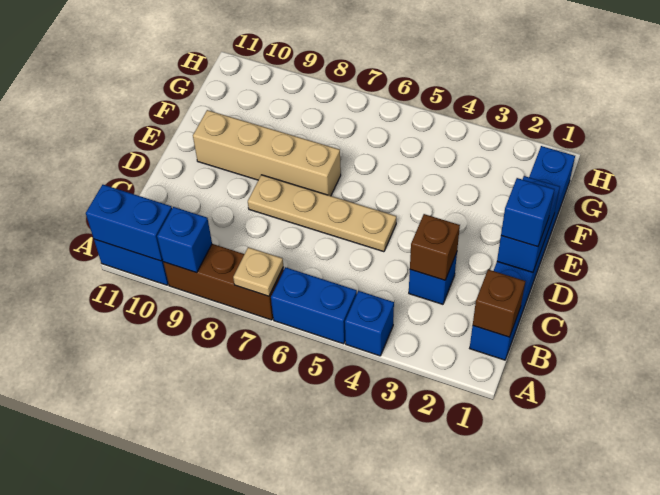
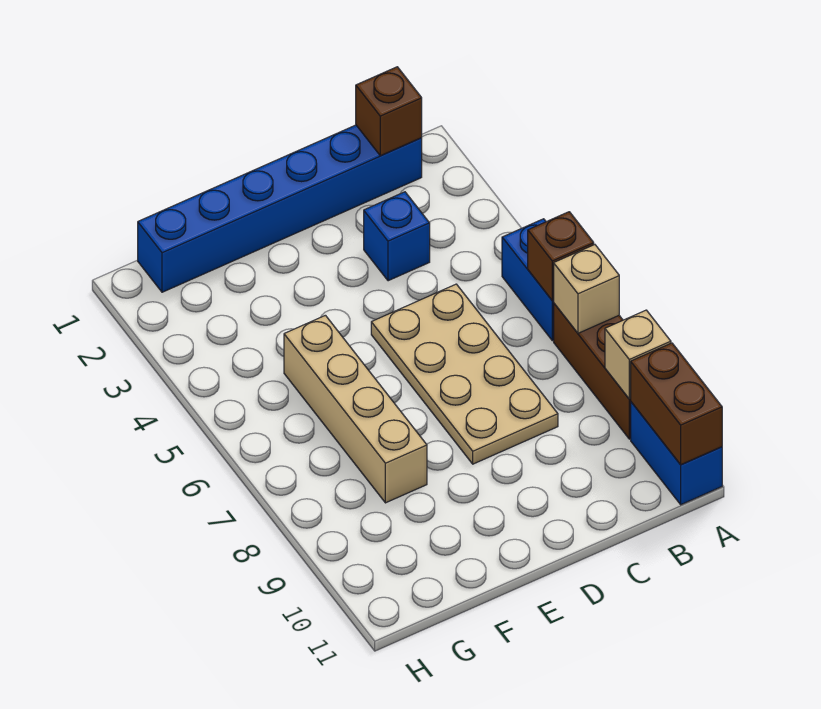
blue brick A4 level 1 -> none
tan plate A7 level 2 -> tan brick A7 level 2
blue brick A9 level 2 -> tan brick A9 level 2
blue brick A10:A11 level 2 -> brown brick A10:A11 level 2
brown brick C3 level 2 -> brown brick A6 level 2
blue brick D1:E1 level 2 -> none
blue brick D1 level 3 -> none
tan plate D5:D8 level 1 -> tan plate C5:D8 level 1
tan brick E7:E10 level 1 -> tan brick F5:F8 level 1

